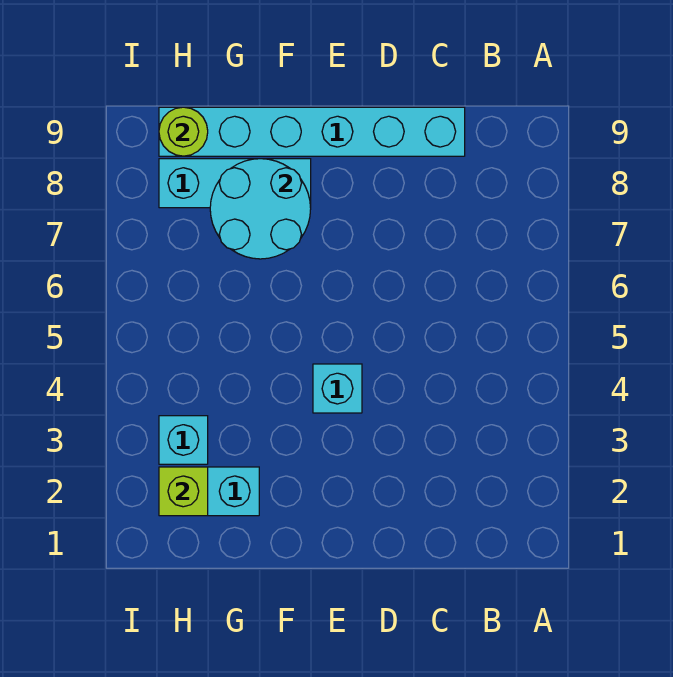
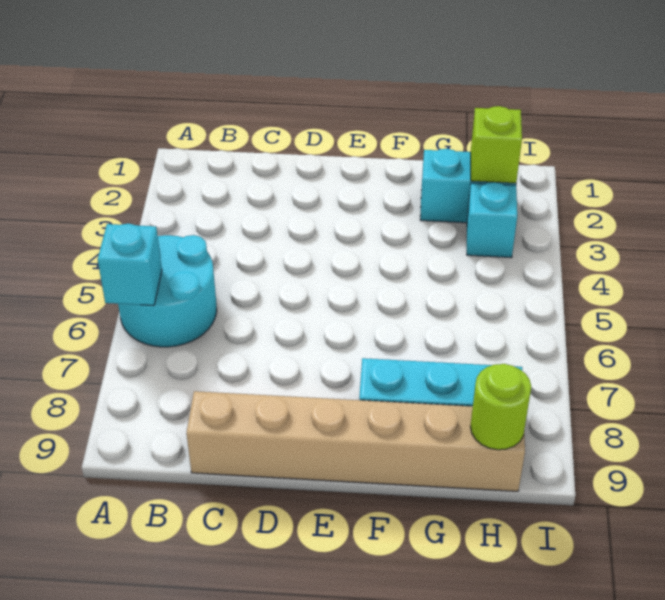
cyan brick C9:H9 level 1 -> tan brick C9:H9 level 1
cyan brick E4 level 1 -> cyan brick A6 level 2
cyan round brick F7:G8 level 2 -> cyan round brick A5:B6 level 1

